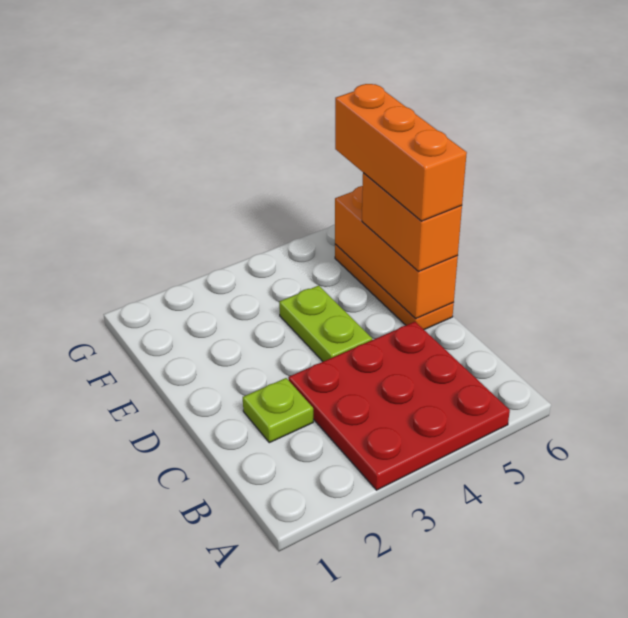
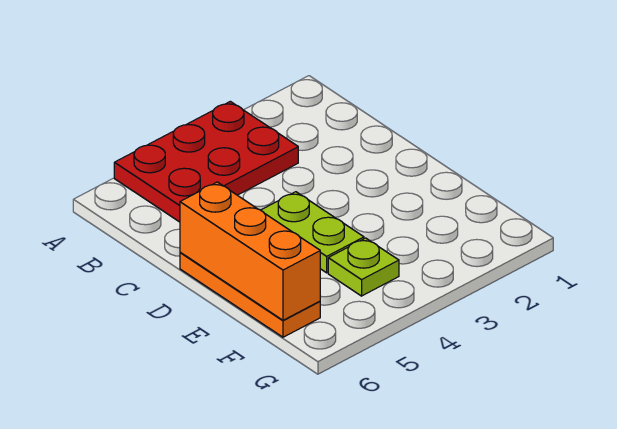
red plate A3:C5 level 1 -> red plate A3:B5 level 1
lime plate C2 level 1 -> lime plate F4 level 1
orange brick D6:E6 level 3 -> none
orange brick D6:F6 level 4 -> none

